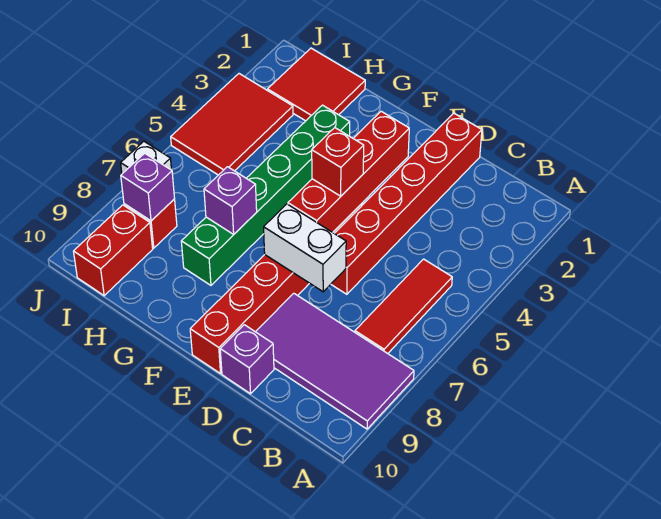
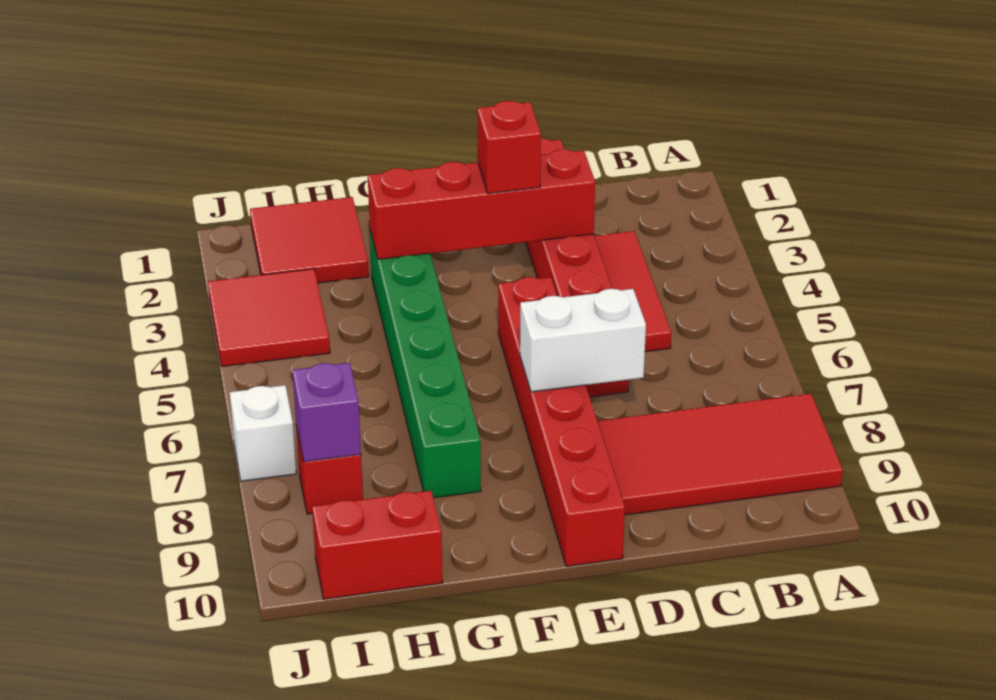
purple tile A8:D9 level 1 -> red tile A8:D9 level 1
red tile B5:B7 level 1 -> red tile C3:C5 level 1
purple brick D10 level 1 -> none
red brick E3:E6 level 2 -> red brick D3:G3 level 2
red brick E5 level 3 -> red brick E3 level 3
purple brick G7 level 2 -> none
red tile I3:J5 level 1 -> red tile I3:J4 level 1
red brick I9:I10 level 1 -> red brick H10:I10 level 1

